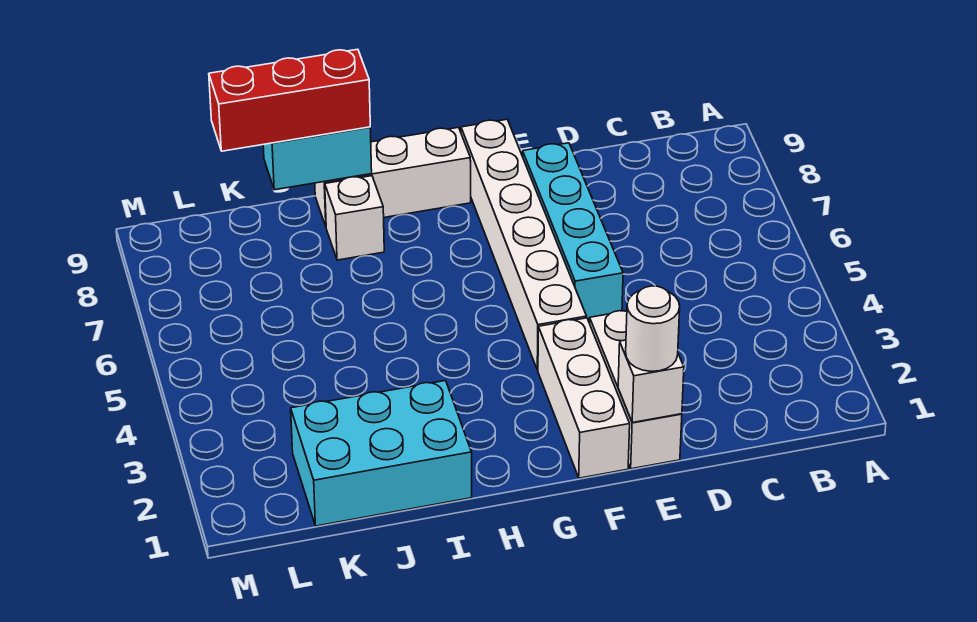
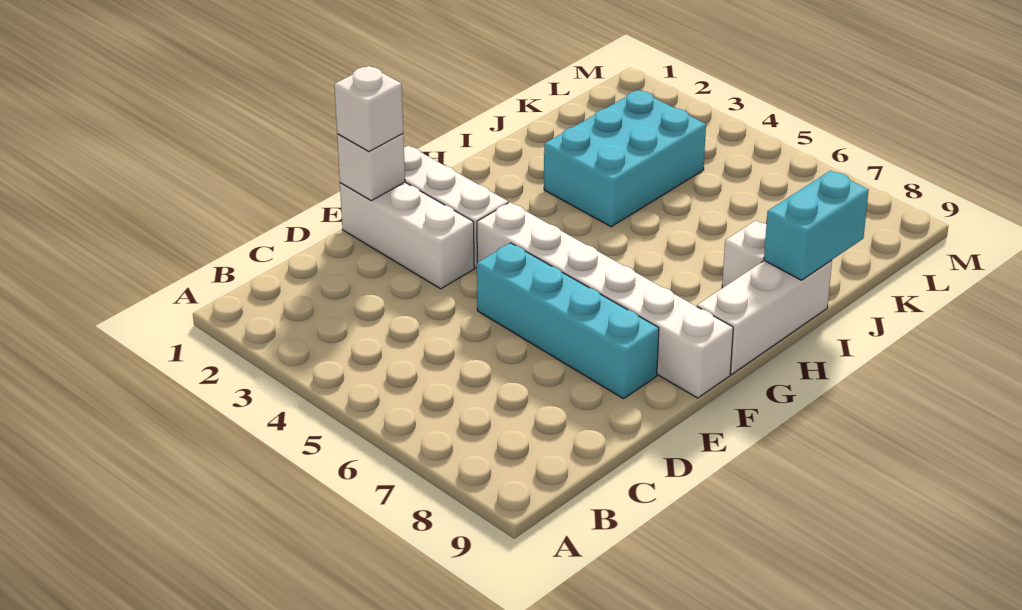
white round brick E1 level 3 -> white brick E1 level 3
cyan brick I1:K2 level 1 -> cyan brick I3:K4 level 1
red brick I9:K9 level 3 -> none

